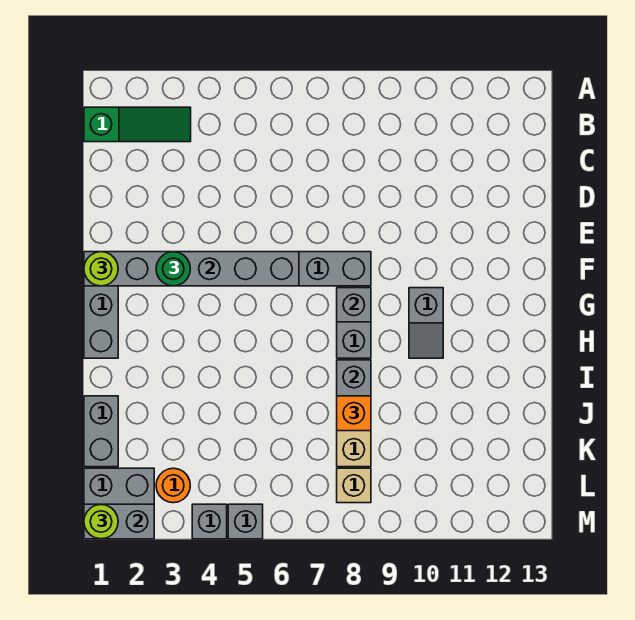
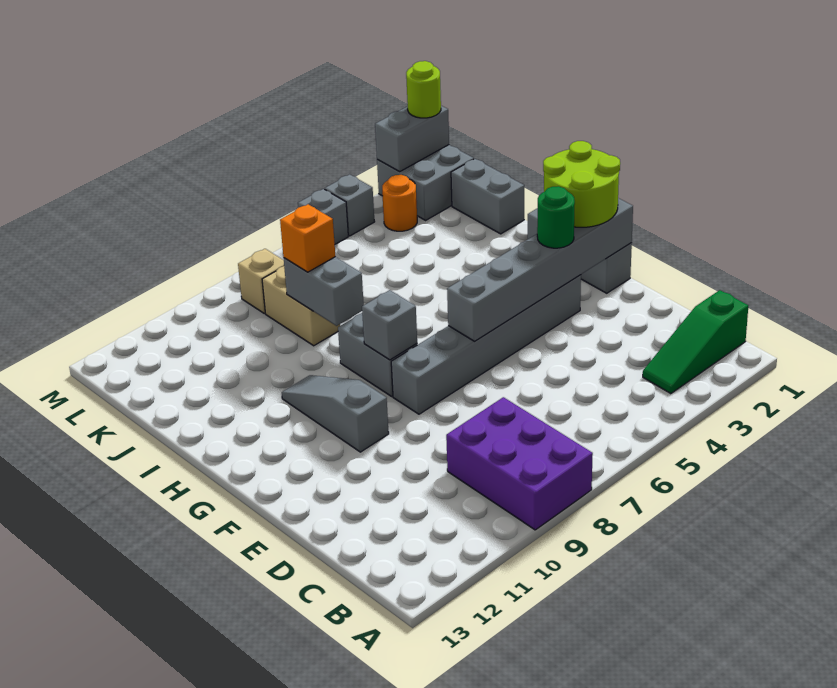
none -> purple brick A8:C9 level 1
lime round brick F1 level 3 -> lime round brick F1:G2 level 3
grey slope G10:H10 level 1 top G -> grey slope F10:H10 level 1 top F

